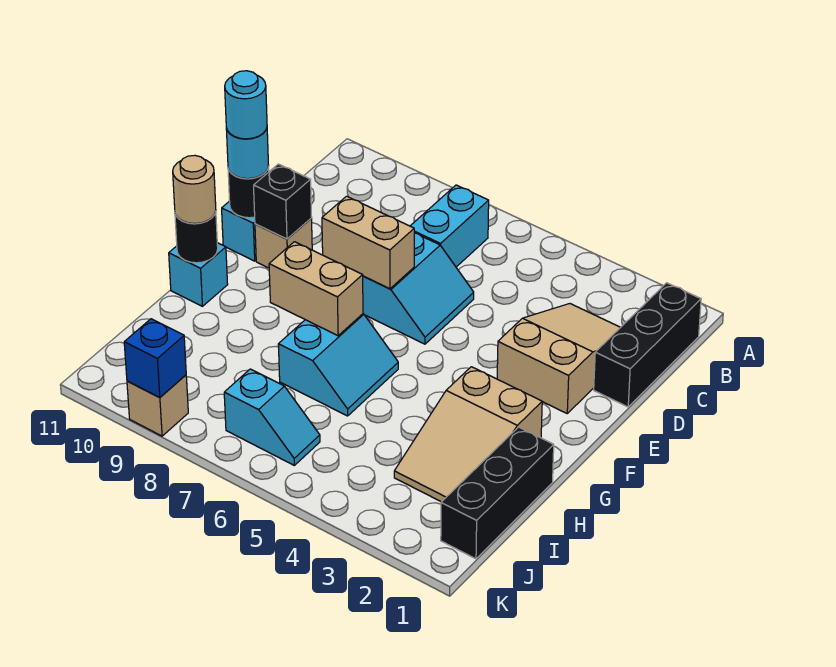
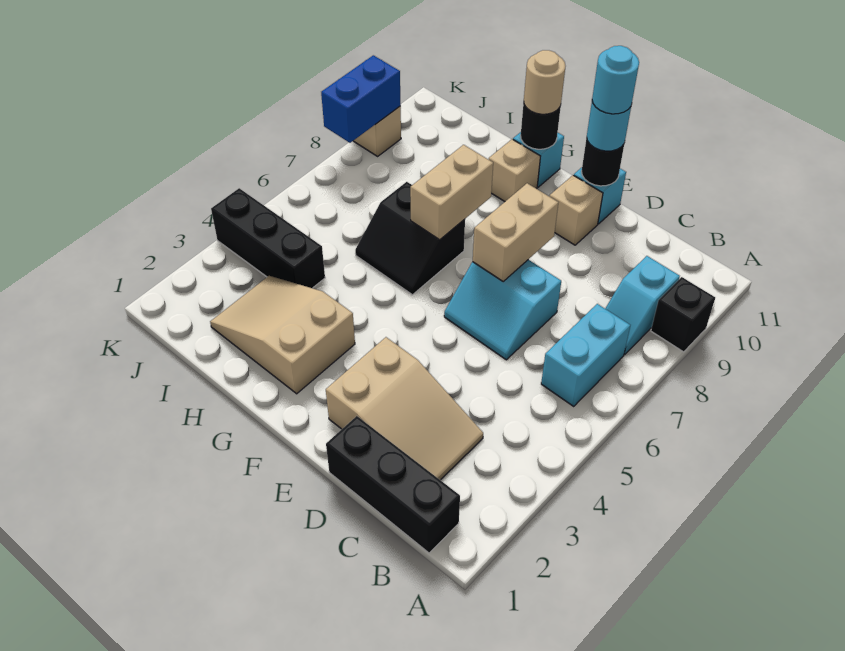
cyan brick B7:C7 level 1 -> cyan brick B6:B7 level 1
black brick E10 level 2 -> black brick A9 level 1
cyan slope G6:H7 level 1 top 7 -> black slope G6:H7 level 1 top 7
none -> tan brick G10 level 1
black brick H1:J1 level 1 -> black brick I4:K4 level 1
cyan slope J6:J7 level 1 top 7 -> cyan slope B8:B9 level 1 top 9
blue brick K9 level 2 -> blue brick K8:K9 level 2

